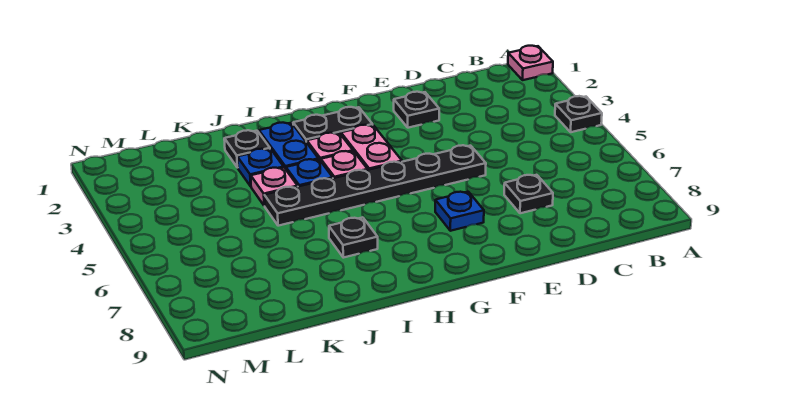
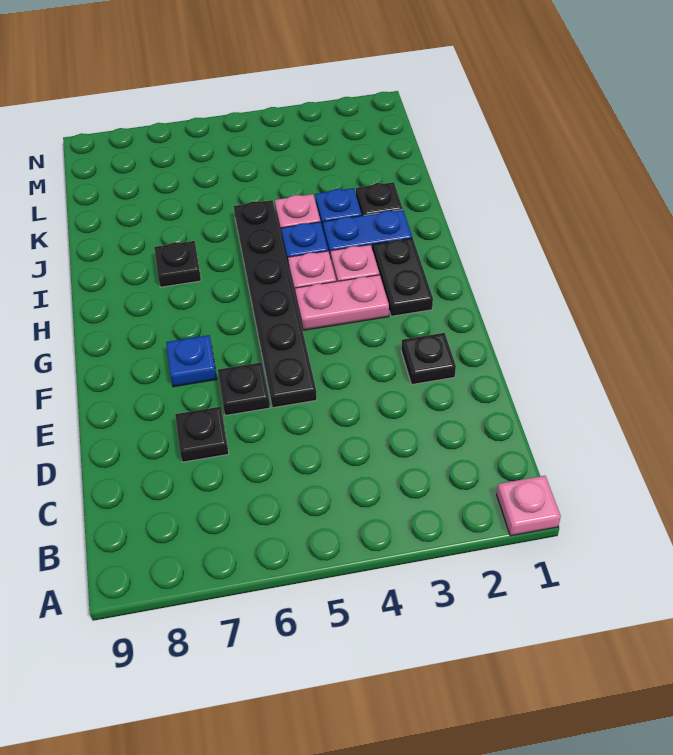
black plate A4 level 1 -> black plate E6 level 1

